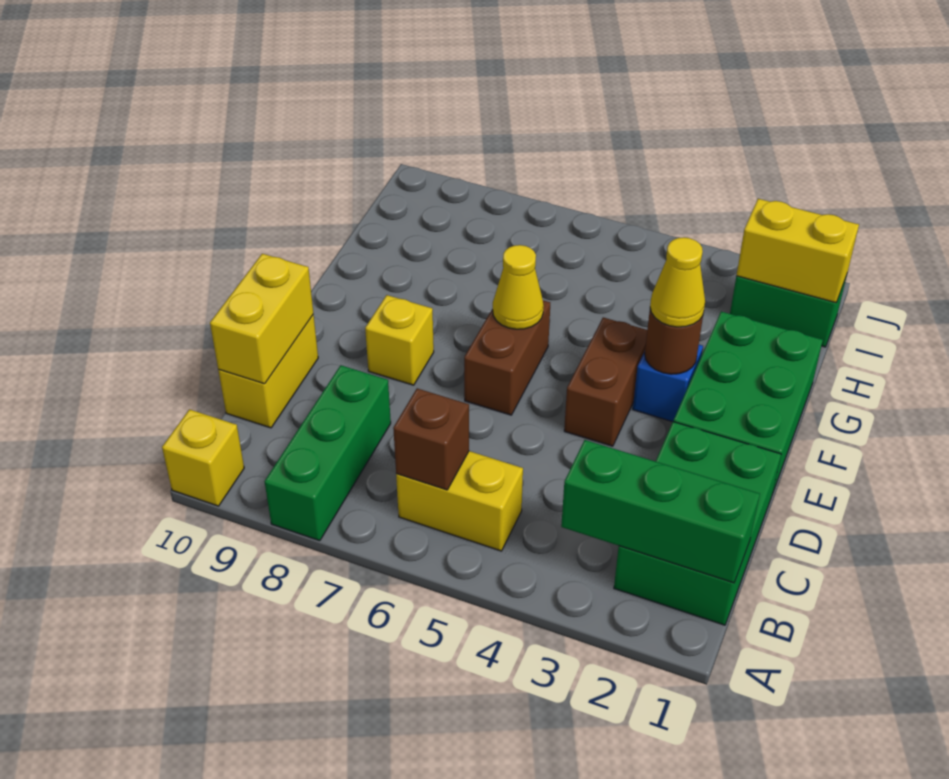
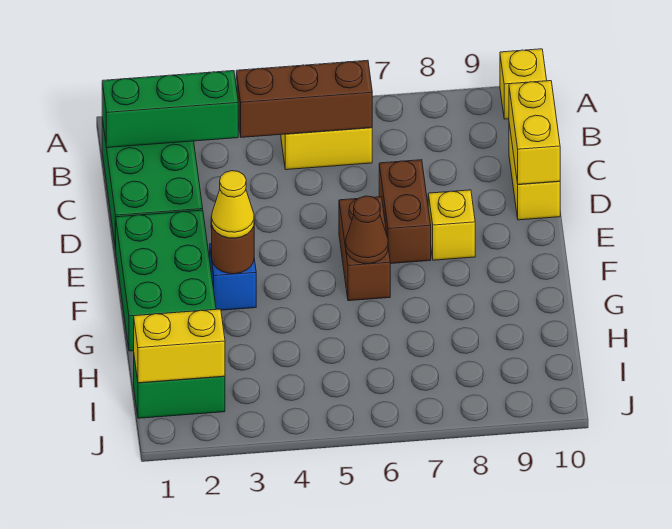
green brick A8:C8 level 1 -> none
brown brick B6 level 2 -> brown brick B4:B6 level 2
brown brick E4:F4 level 1 -> brown brick D7:E7 level 1
yellow cone F6 level 2 -> brown cone F6 level 2

